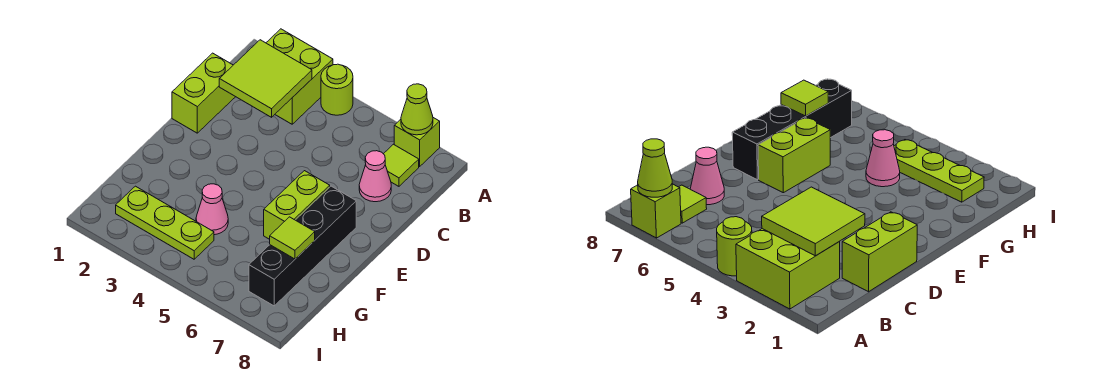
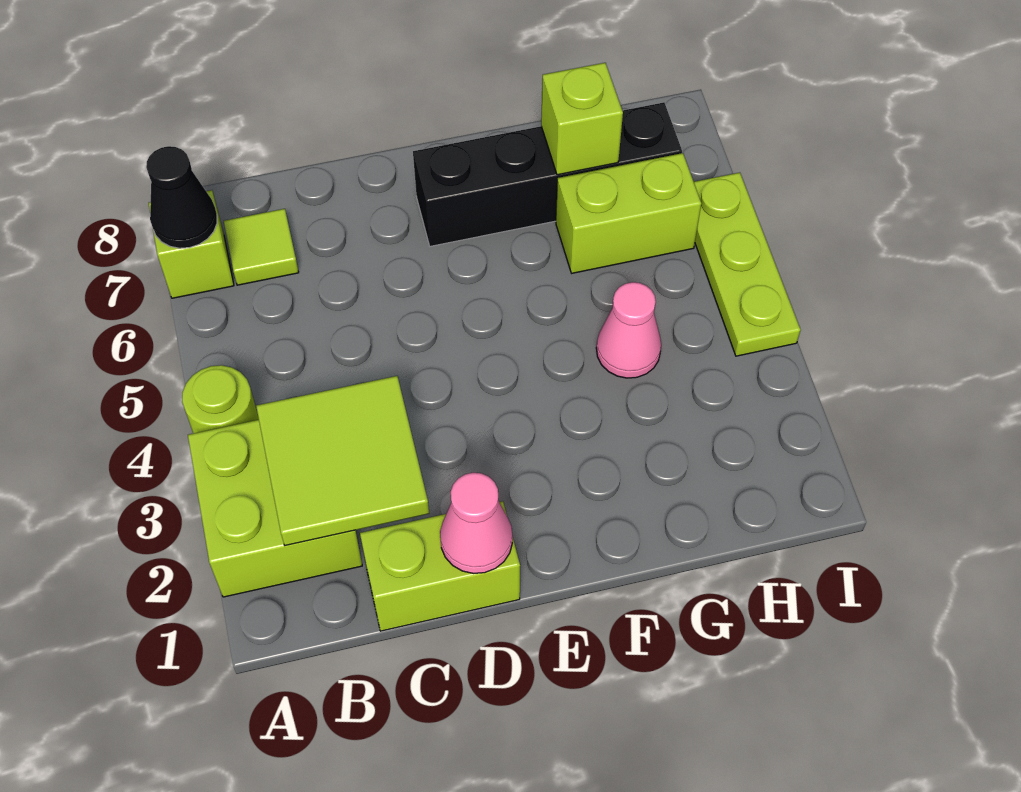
lime cone A7 level 2 -> black cone A7 level 2
pink cone C7 level 1 -> pink cone D1 level 2
lime brick E6:F6 level 1 -> lime brick G6:H6 level 1
lime tile G7 level 2 -> lime brick G7 level 2
lime plate H2:H4 level 1 -> lime plate I4:I6 level 1

